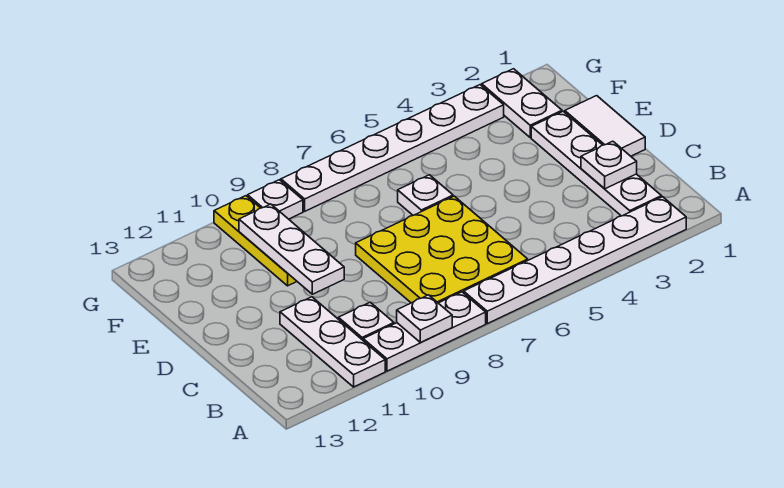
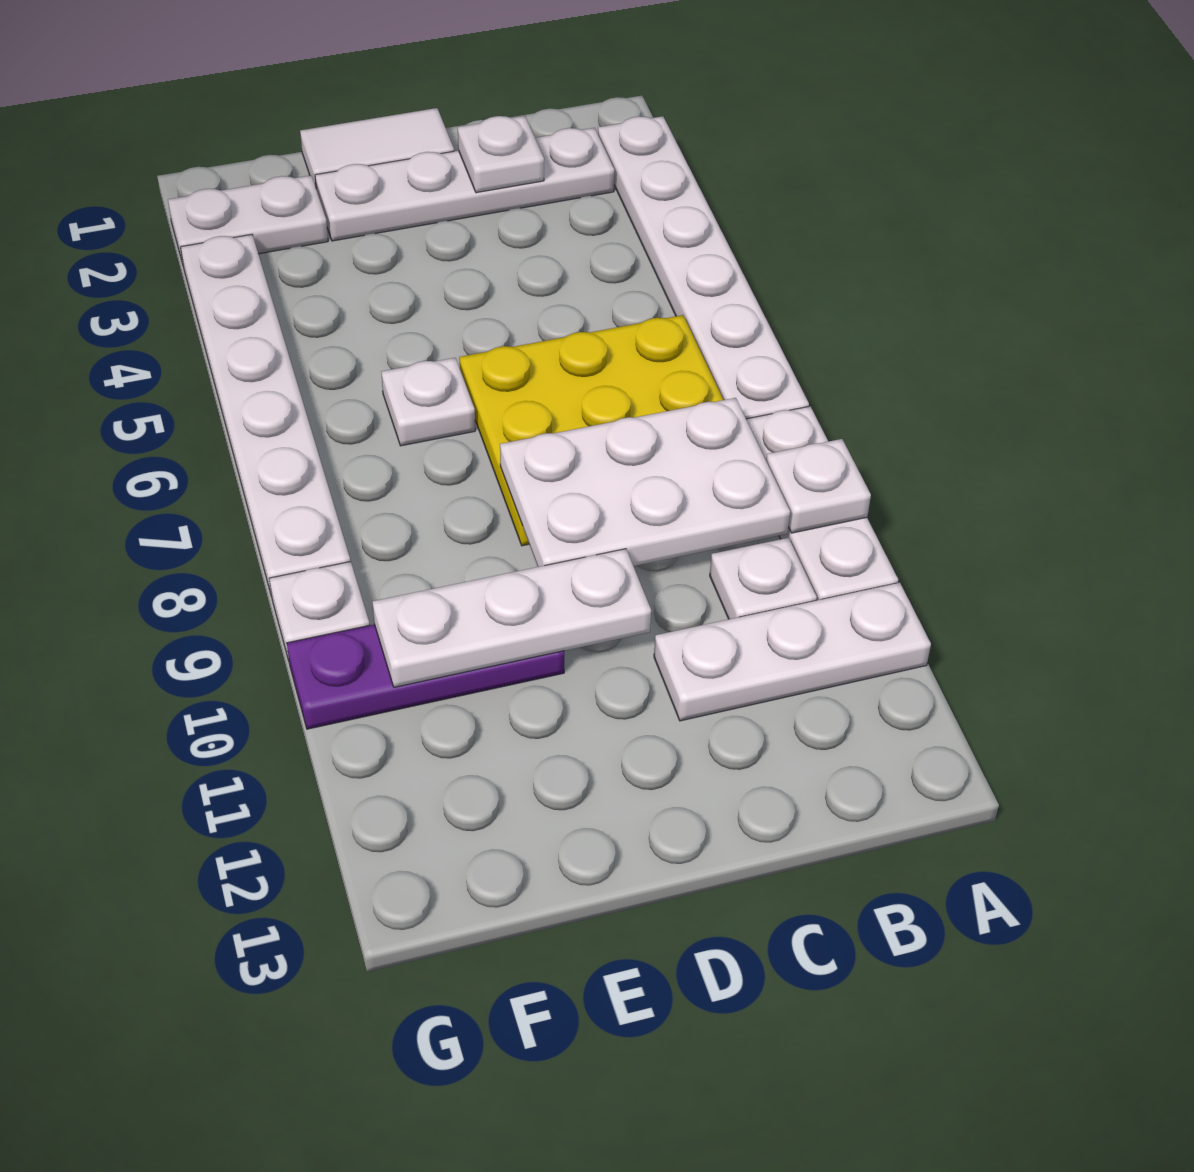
none -> white plate B8:D9 level 2
yellow plate E10:G10 level 1 -> purple plate E10:G10 level 1

